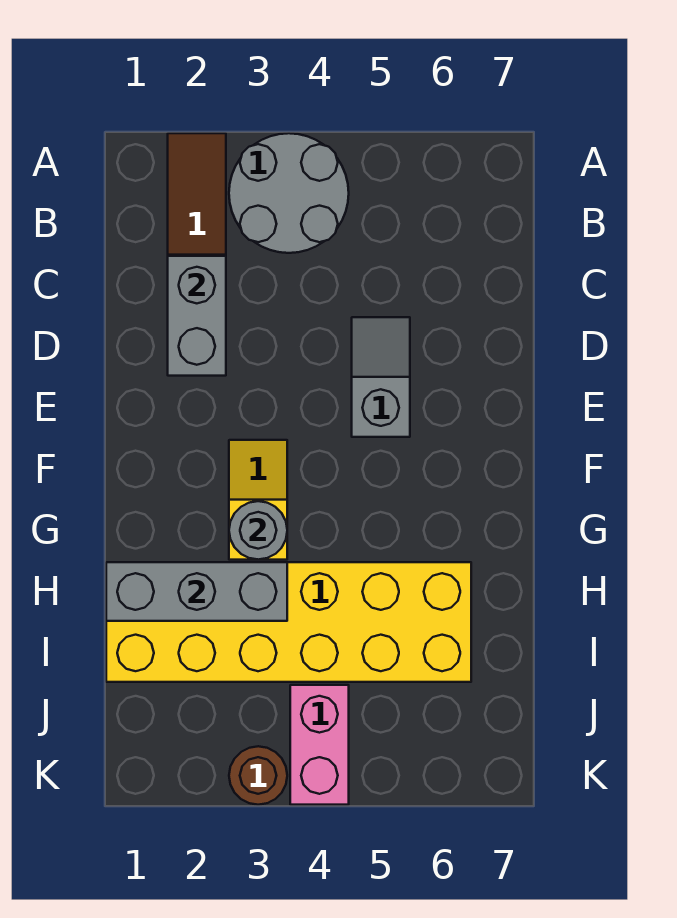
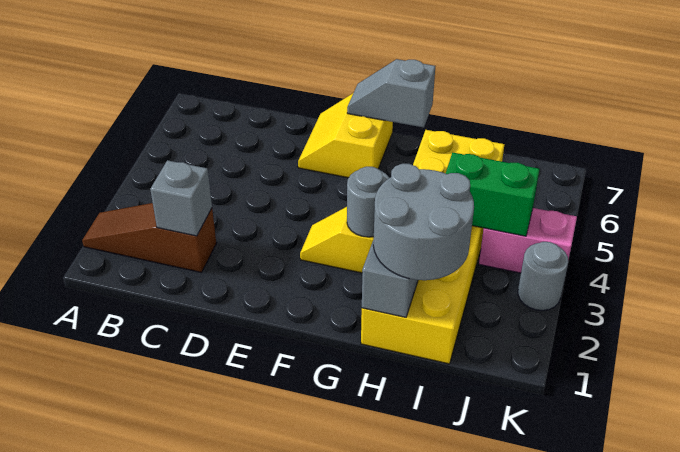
grey round brick A3:B4 level 1 -> grey round brick H1:I2 level 3
grey brick C2:D2 level 2 -> grey brick C2 level 2
grey slope D5:E5 level 1 top E -> grey slope F7:G7 level 2 top G
none -> yellow slope E6:F7 level 1 top F
none -> green brick I4:J4 level 2
brown round brick K3 level 1 -> grey round brick K3 level 1

